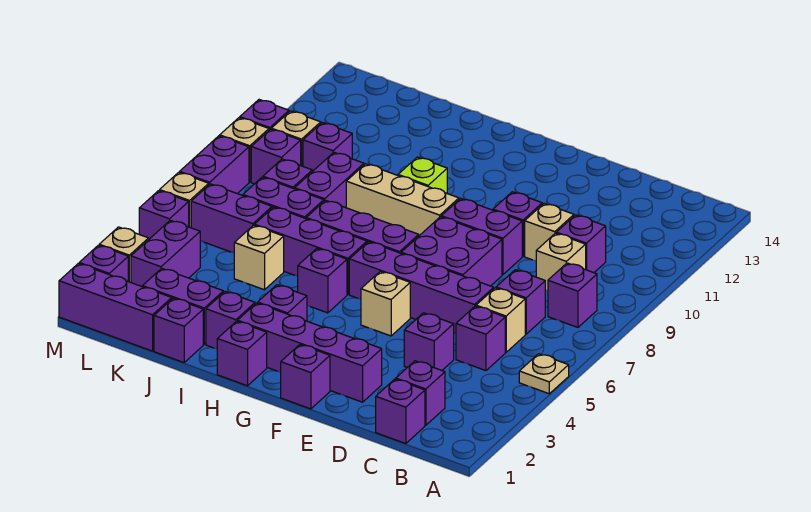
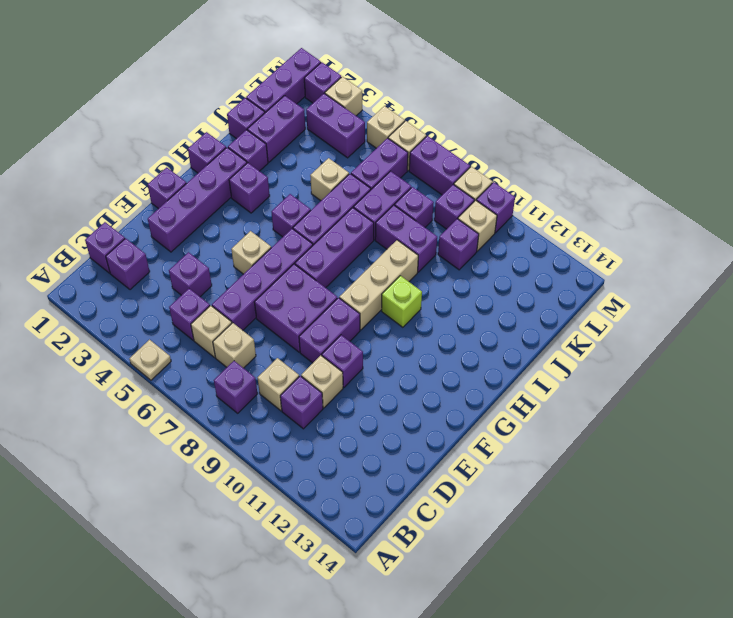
purple brick C7 level 1 -> tan brick C7 level 1
purple brick M5 level 1 -> tan brick M5 level 1

